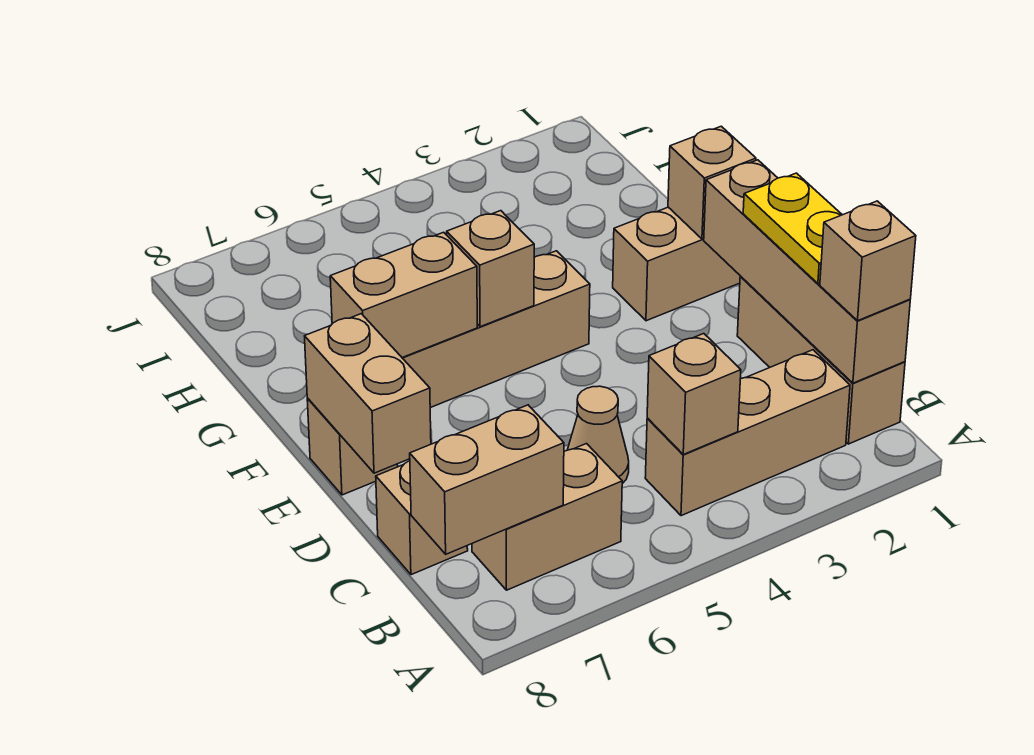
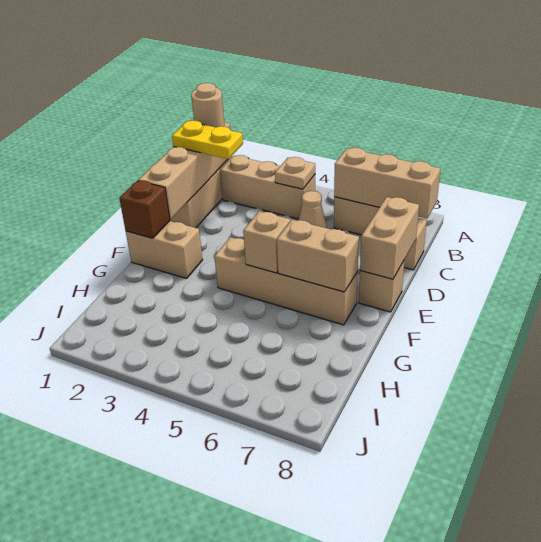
tan brick B1 level 3 -> tan round brick B1 level 3
tan brick B4 level 2 -> tan plate B4 level 2
tan brick B7:B8 level 2 -> tan brick B6:B8 level 2
yellow plate C1:D1 level 3 -> yellow plate C1:C2 level 3
tan brick F1 level 2 -> brown brick F1 level 2

